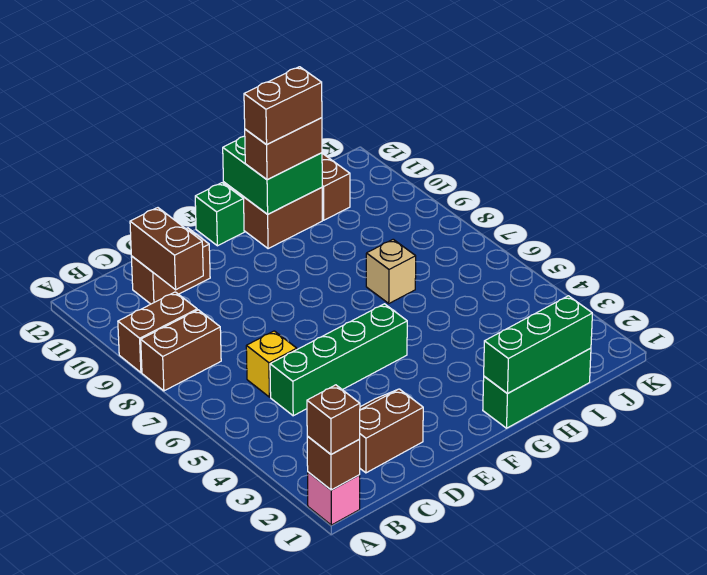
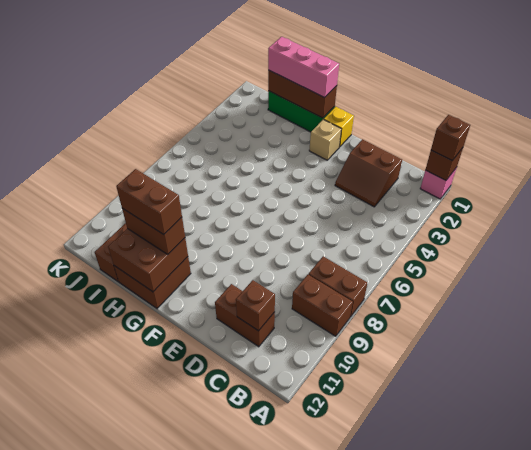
green brick C5:F5 level 1 -> none
yellow brick C6 level 1 -> yellow brick F1 level 1
brown brick C10:C11 level 2 -> brown brick C11 level 2
green brick F12 level 1 -> none
green brick G1:I1 level 2 -> brown brick G1:I1 level 2
none -> pink brick G1:I1 level 3
green brick G11:H12 level 2 -> brown brick G11:H12 level 2
tan brick H7 level 1 -> tan brick F2 level 1

